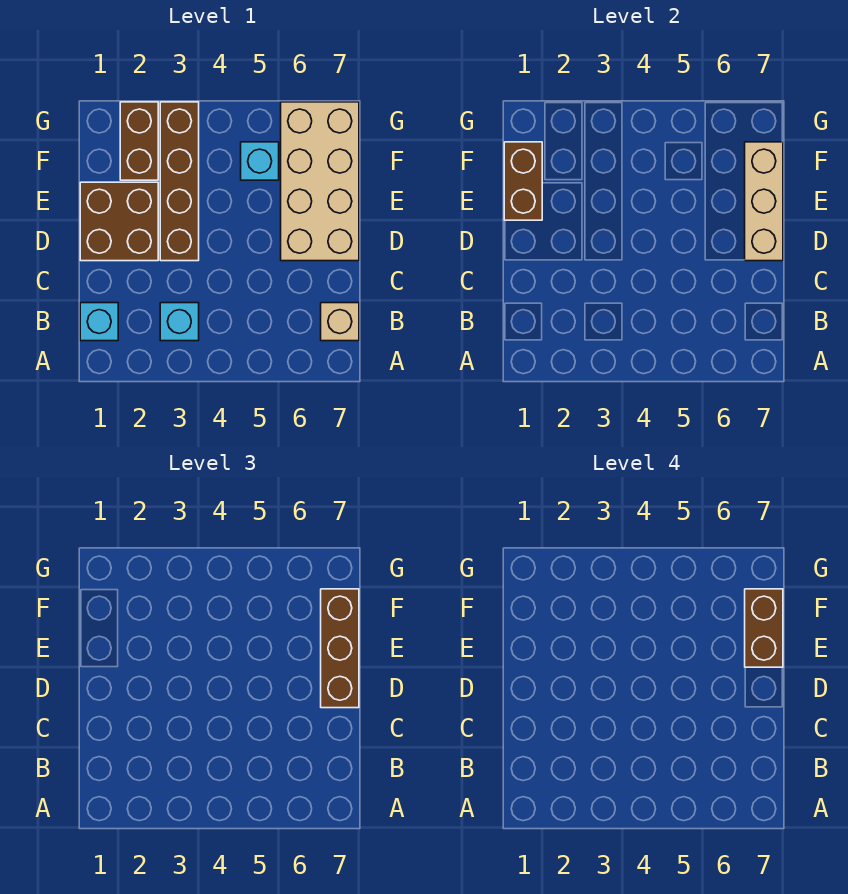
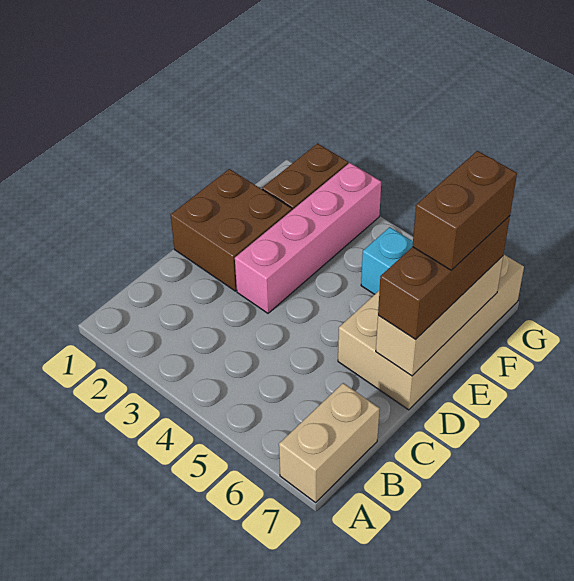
cyan brick B1 level 1 -> none
cyan brick B3 level 1 -> none
tan brick B7 level 1 -> tan brick A7:B7 level 1
brown brick D3:G3 level 1 -> pink brick D3:G3 level 1
brown brick E1:F1 level 2 -> none

